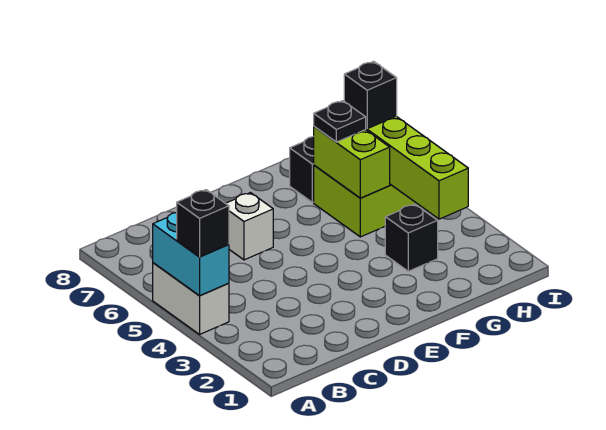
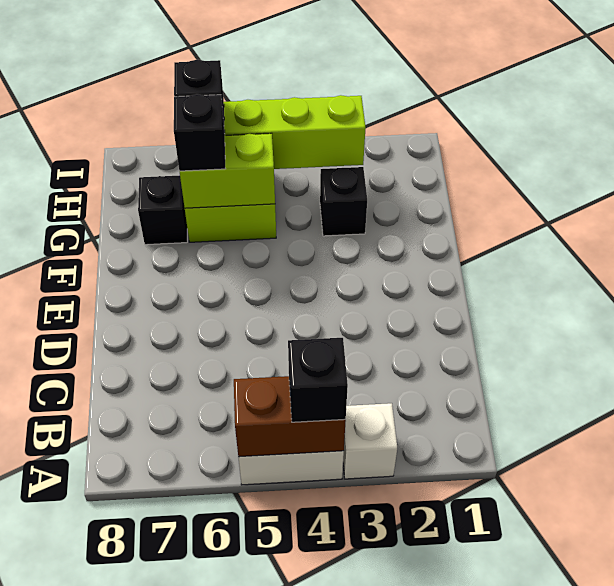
cyan brick A4:A5 level 2 -> brown brick A4:A5 level 2
white brick D6 level 1 -> white brick A3 level 1
black plate G6 level 3 -> black brick G6 level 3

